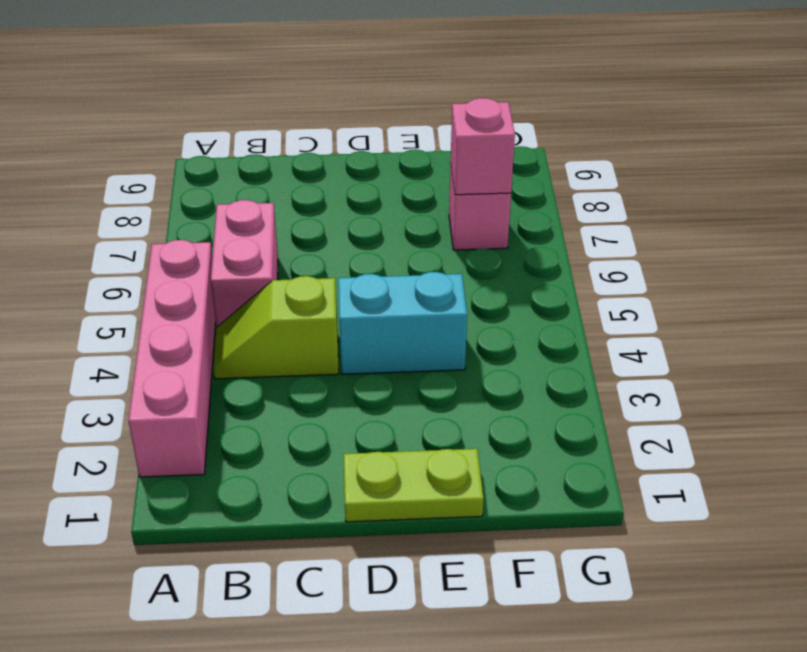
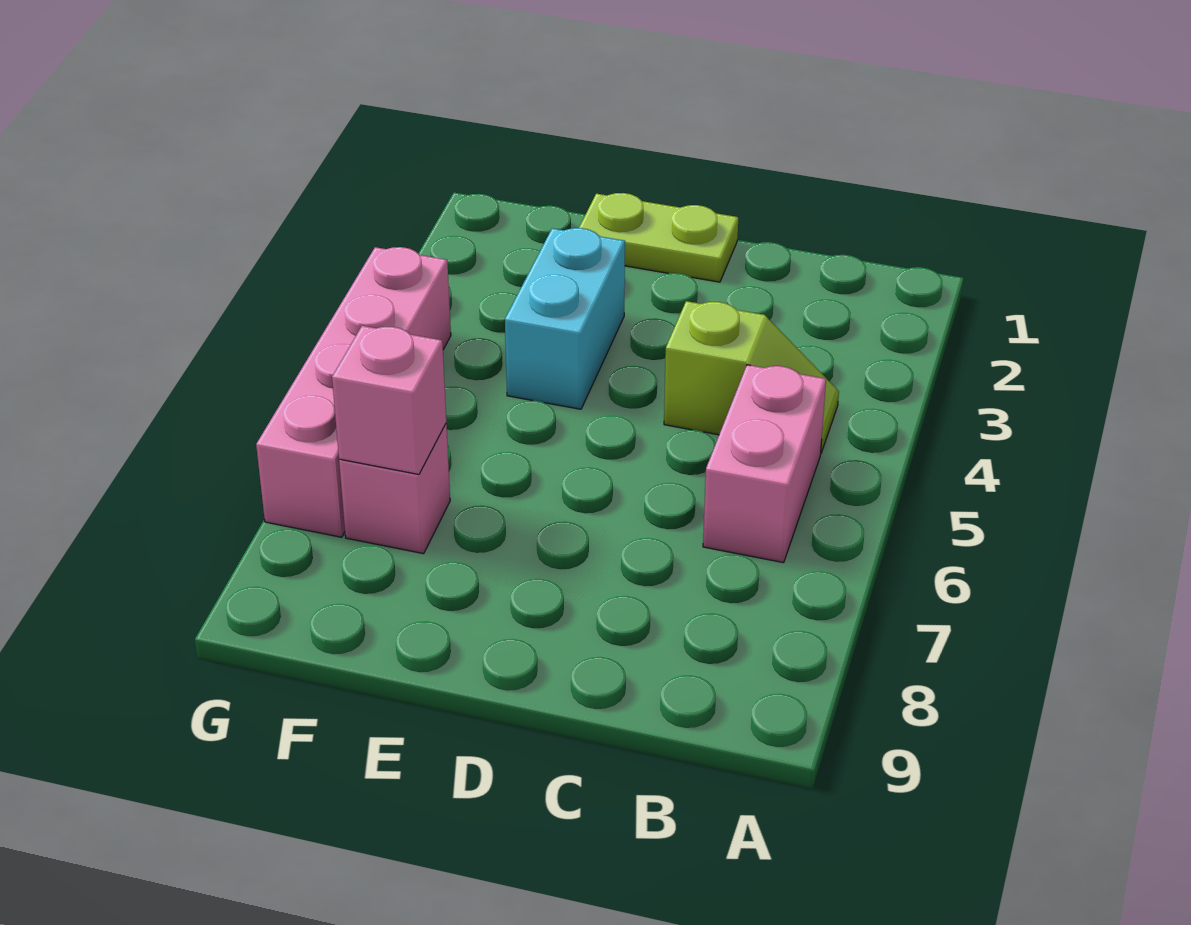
pink brick A2:A5 level 1 -> pink brick G4:G7 level 1
cyan brick D4:E4 level 1 -> cyan brick E3:E4 level 1

